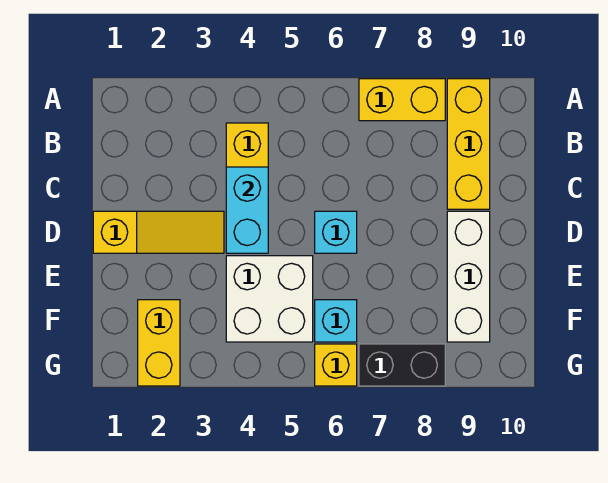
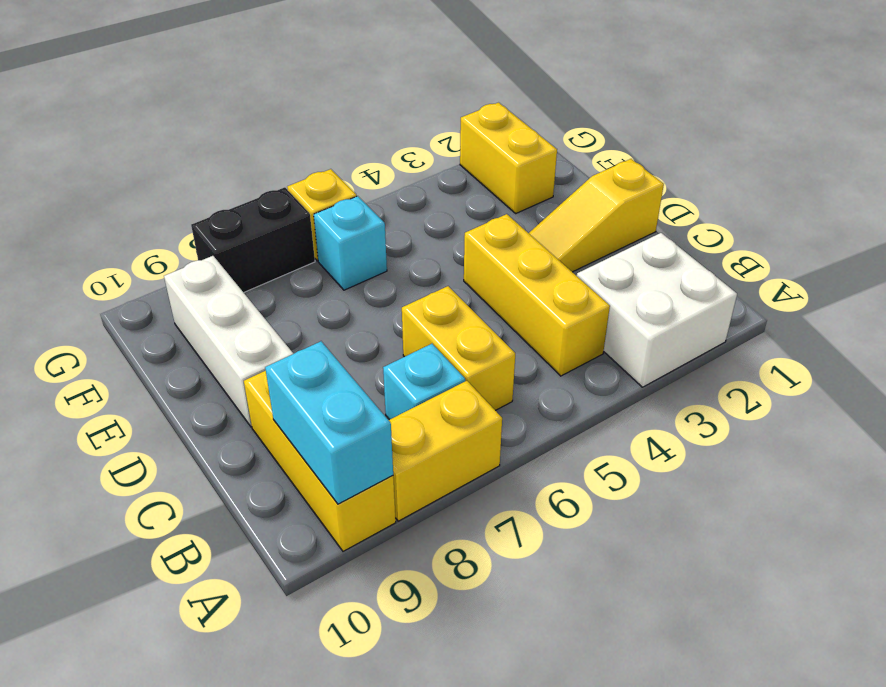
none -> yellow brick B6:C6 level 1
cyan brick C4:D4 level 2 -> cyan brick A9:B9 level 2
cyan brick D6 level 1 -> cyan brick B7 level 1
white brick E4:F5 level 1 -> white brick A2:B3 level 1

